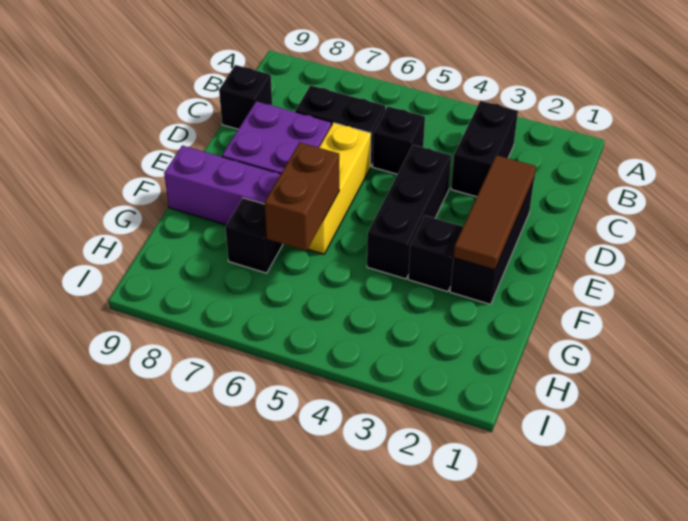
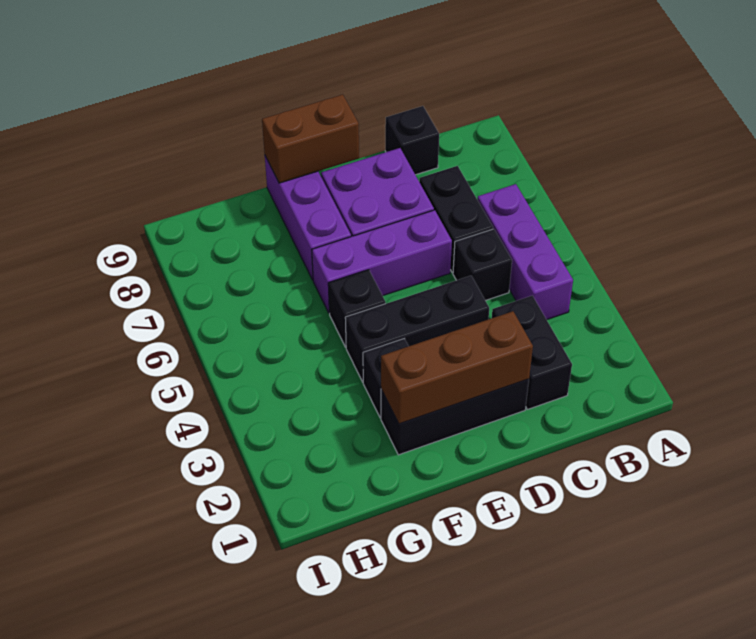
black brick B3:C3 level 1 -> black brick C2:C3 level 1
none -> purple brick B4:B6 level 1
brown tile D2:F2 level 2 -> brown brick D2:F2 level 2
yellow brick D6:F6 level 1 -> purple brick D6:F6 level 1
brown brick F6:G6 level 2 -> brown brick E9:F9 level 2
black brick G7 level 1 -> black brick F5 level 1

